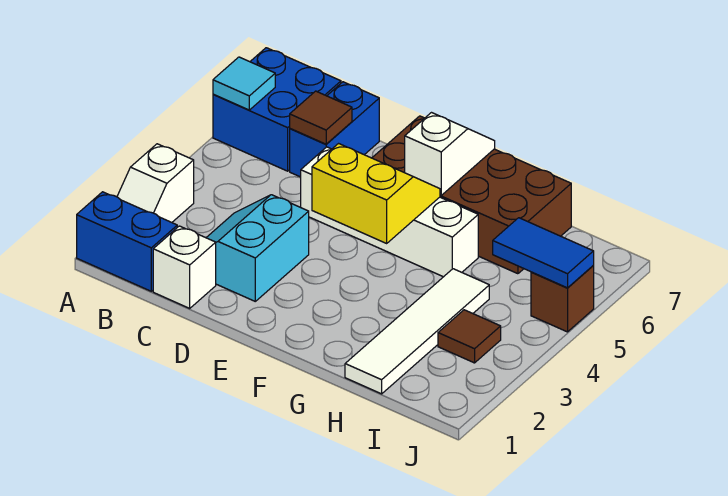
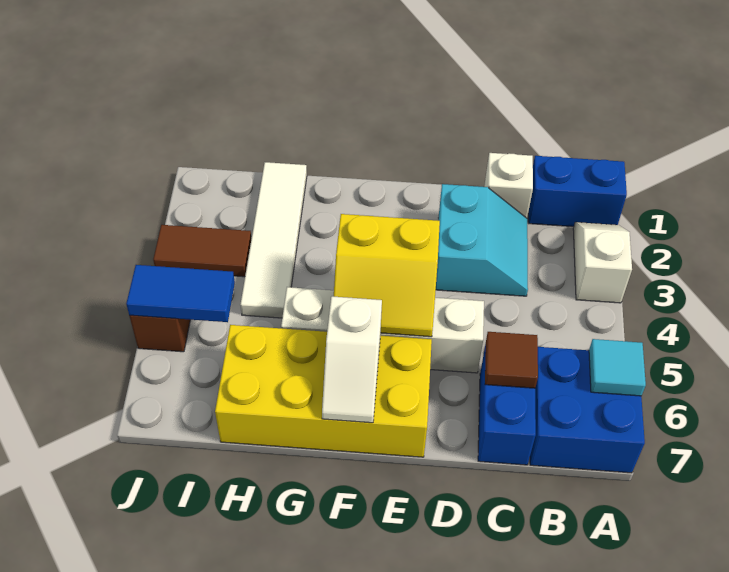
brown brick E6:H7 level 1 -> yellow brick E6:H7 level 1
brown tile I3 level 1 -> brown tile I3:J3 level 1

